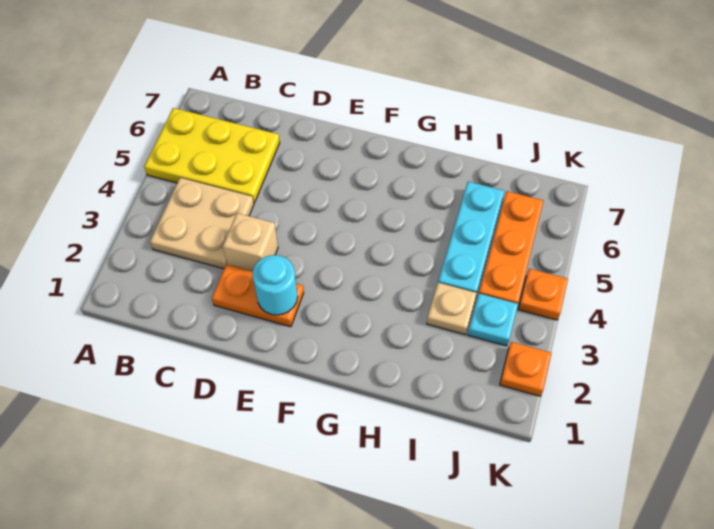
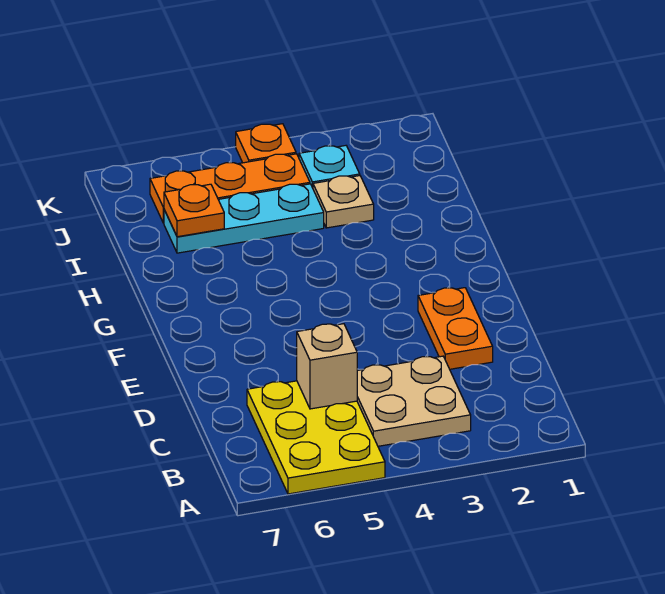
tan brick D3 level 1 -> tan brick C5 level 2
cyan round brick E2 level 2 -> none
orange plate K2 level 1 -> orange plate I6 level 2

